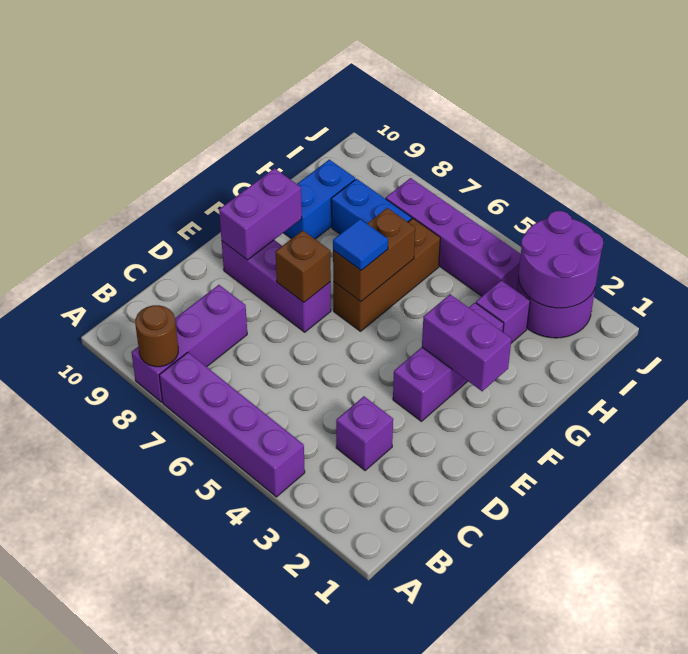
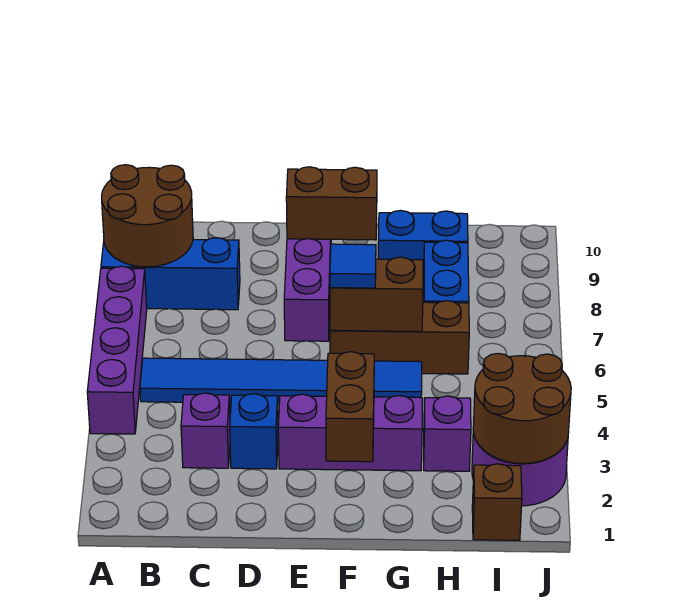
purple brick A8:C8 level 1 -> blue brick A8:C8 level 1
brown round brick A8 level 2 -> brown round brick A8:B9 level 2
none -> blue tile B5:G5 level 1
none -> blue brick D3 level 1
brown brick E7 level 2 -> brown brick I1 level 1
purple brick E9:F9 level 2 -> brown brick E9:F9 level 2
purple brick F2:F3 level 2 -> brown brick F2:F3 level 2
purple round brick I2:J3 level 2 -> brown round brick I2:J3 level 2
purple brick I4:I7 level 1 -> none

